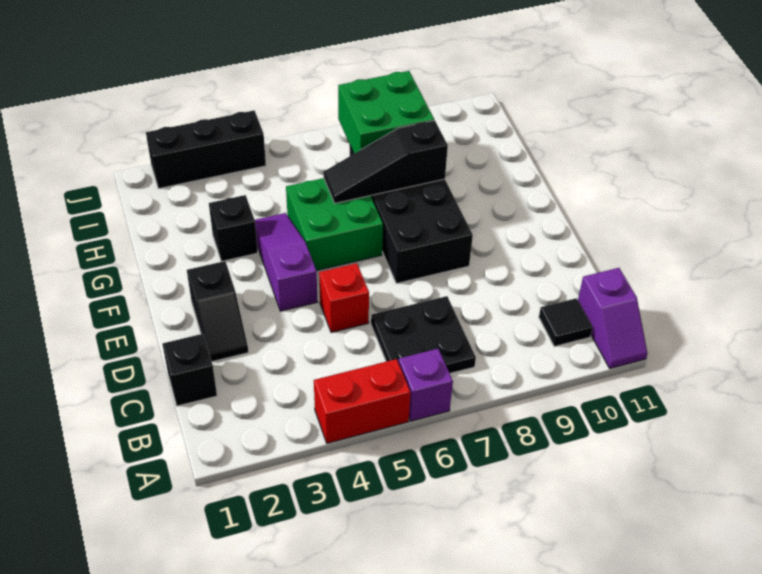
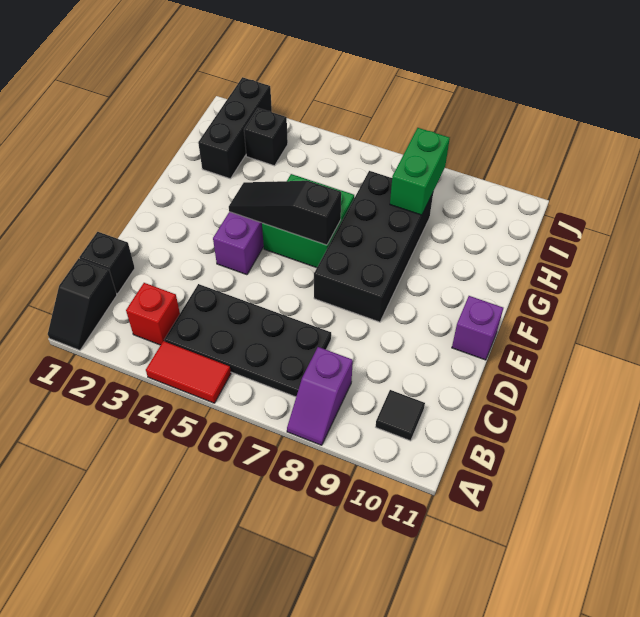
red brick A4:A5 level 1 -> red tile A4:A5 level 1
purple brick A6 level 1 -> purple brick E11 level 1
purple slope A11:B11 level 1 top B -> purple slope A8:B8 level 1 top B
black plate B6:C7 level 1 -> black plate B4:C7 level 1
black slope D2:E2 level 1 top E -> black slope A1:B1 level 1 top B
red brick D5 level 1 -> red brick B3 level 1
black brick G3 level 1 -> black brick I3 level 1
black slope G6:G8 level 2 top 8 -> black slope F4:F6 level 2 top 6
green brick H7:I8 level 2 -> green brick H8:I8 level 2
black brick J2:J4 level 1 -> black brick H2:J2 level 1

